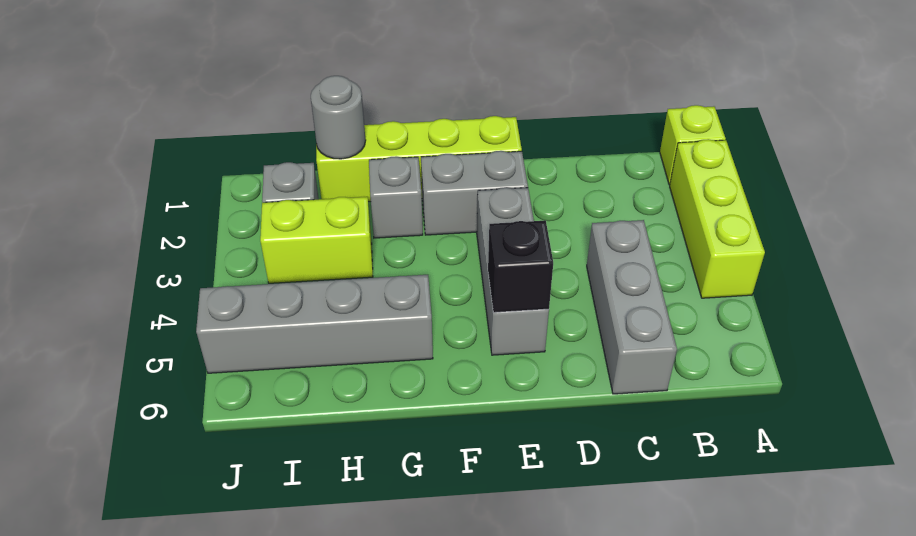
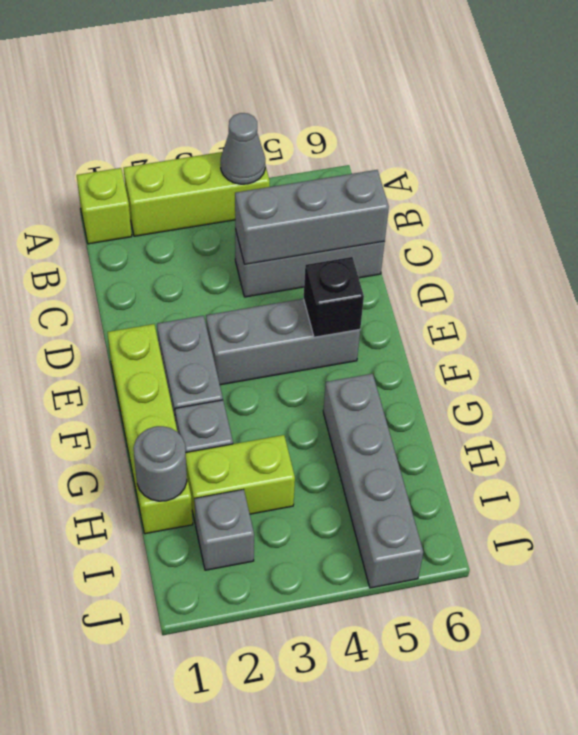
none -> grey cone A4 level 2
none -> grey brick C4:C6 level 2
lime brick H3:I3 level 1 -> lime brick H2:H3 level 1

